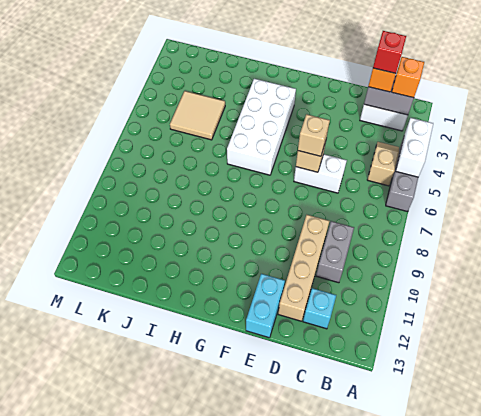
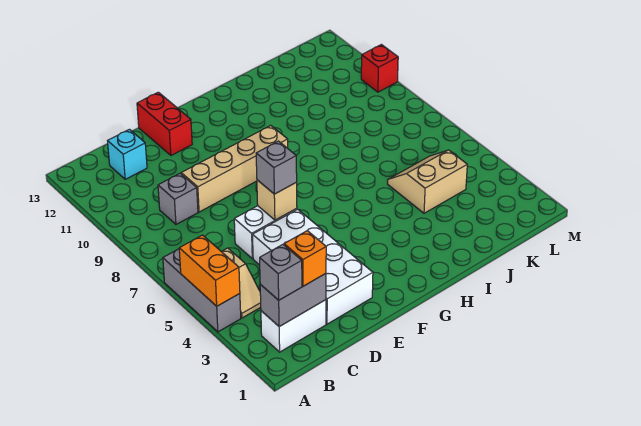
white brick A4:A5 level 2 -> orange brick A4:A5 level 2
orange brick B2 level 3 -> grey brick B2 level 3
red brick C2 level 4 -> red brick M10 level 1
grey brick C9:C10 level 1 -> grey brick C9 level 1
tan brick D9:D12 level 1 -> tan brick D9:G9 level 1
tan brick E6 level 3 -> grey brick E6 level 3
cyan brick E12:E13 level 1 -> red brick E12:E13 level 1
white brick G3:H6 level 1 -> white brick D2:E5 level 1
tan tile J4:K5 level 1 -> tan slope J4:K5 level 1 top 4

